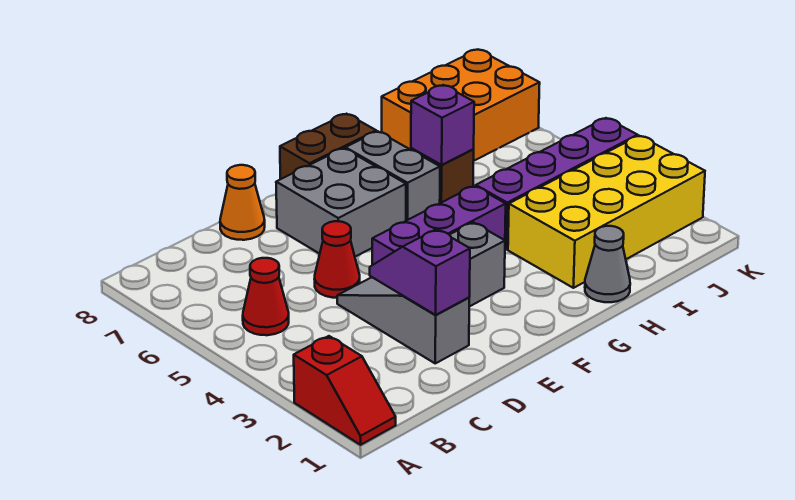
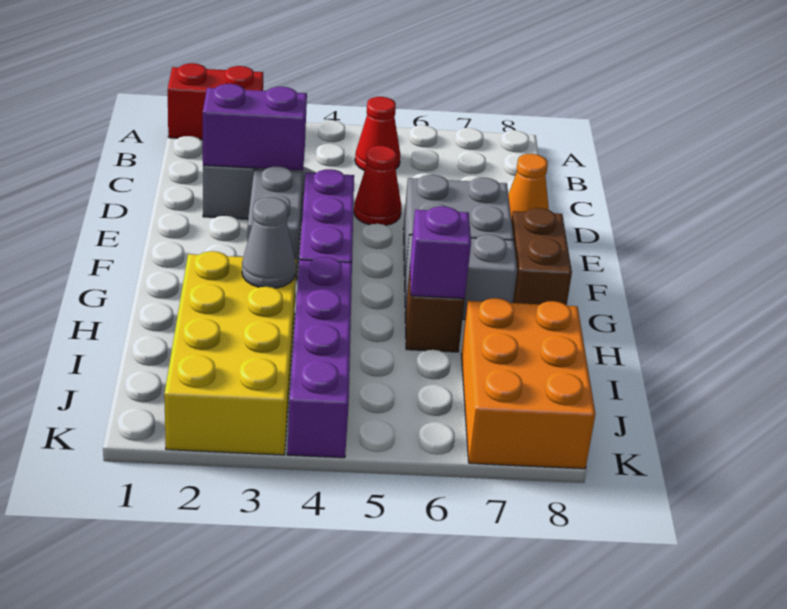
red slope A1:A2 level 1 top 2 -> red brick A1:A2 level 1
purple slope D2:D3 level 2 top 2 -> purple brick D2:D3 level 2
grey cone H1 level 1 -> grey cone H3 level 2

